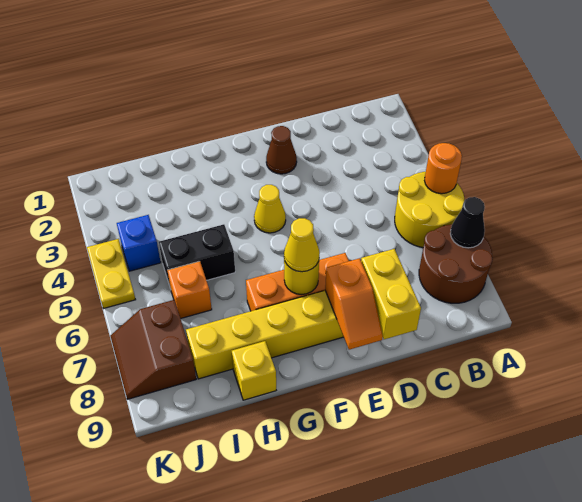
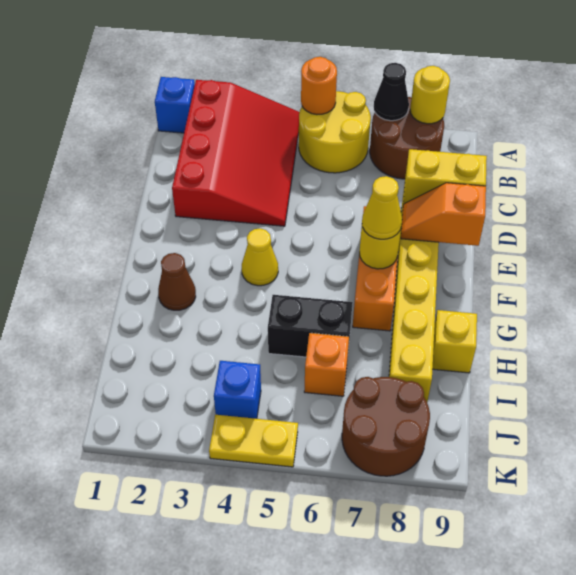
none -> blue brick A1 level 1
none -> red slope A2:D4 level 1 top 2
none -> yellow round brick A8 level 2
brown cone E2 level 1 -> brown cone G2 level 1
orange slope E8:E9 level 2 top 8 -> orange slope E8:E9 level 2 top 9
black brick H5:I5 level 1 -> black brick H5:H6 level 1
brown slope J7:K8 level 1 top J -> brown round brick J7:K8 level 1

